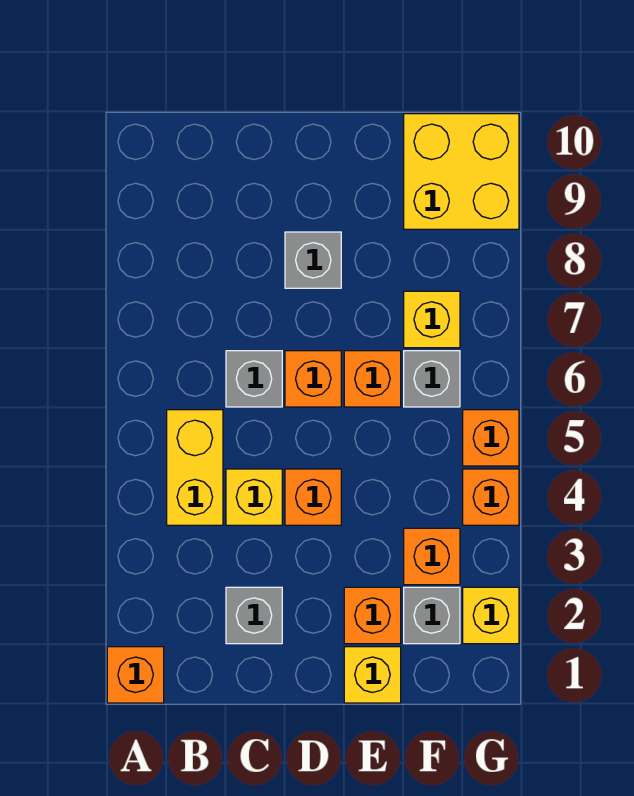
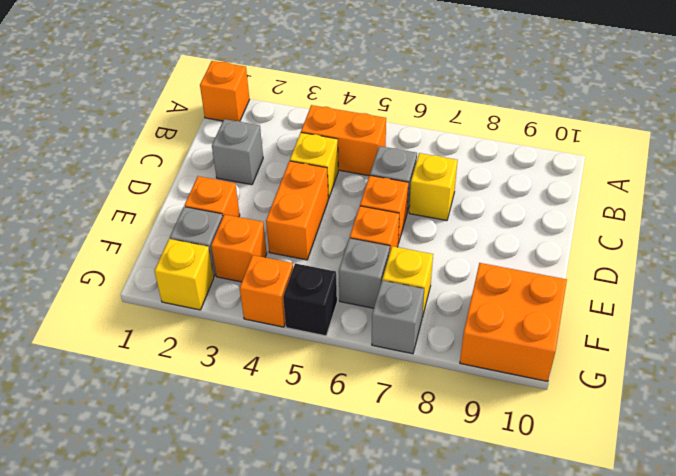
yellow brick B4:B5 level 1 -> orange brick B4:B5 level 1
orange brick D4 level 1 -> orange brick D4:E4 level 1
grey brick D8 level 1 -> grey brick G7 level 1
yellow brick E1 level 1 -> yellow brick C7 level 1
yellow brick F9:G10 level 1 -> orange brick F9:G10 level 1
orange brick G5 level 1 -> black brick G5 level 1

